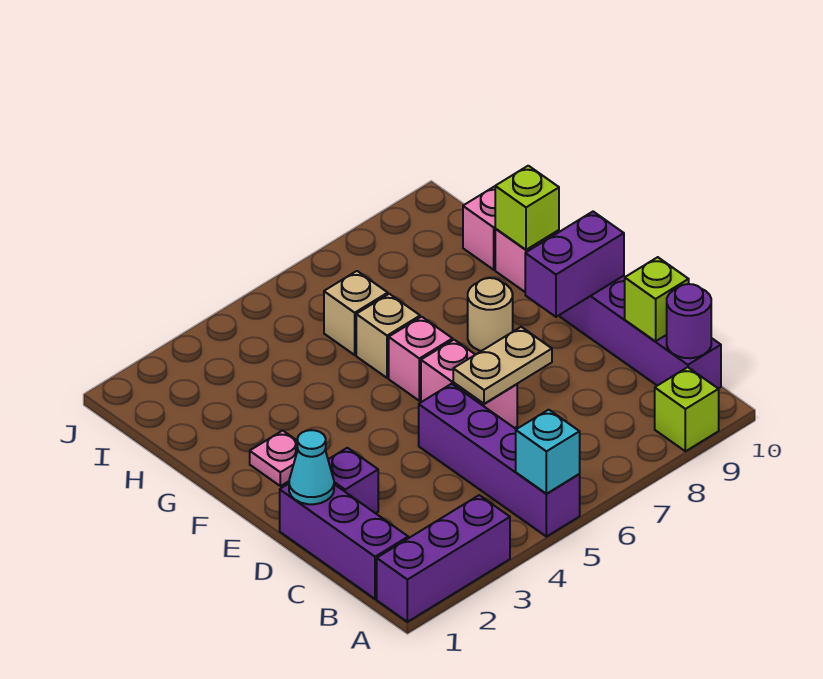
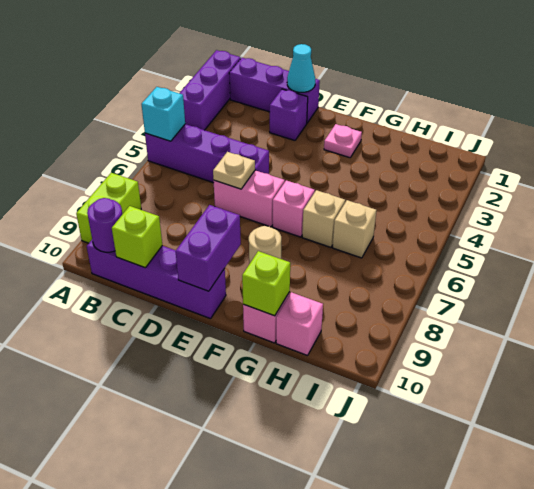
lime brick A9 level 1 -> lime brick A8:A9 level 1
tan plate D6:D7 level 2 -> tan plate D6 level 2

